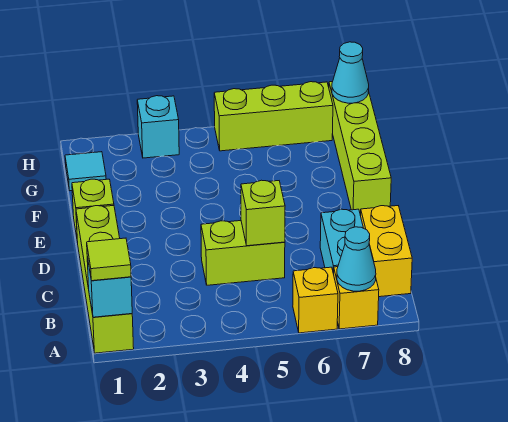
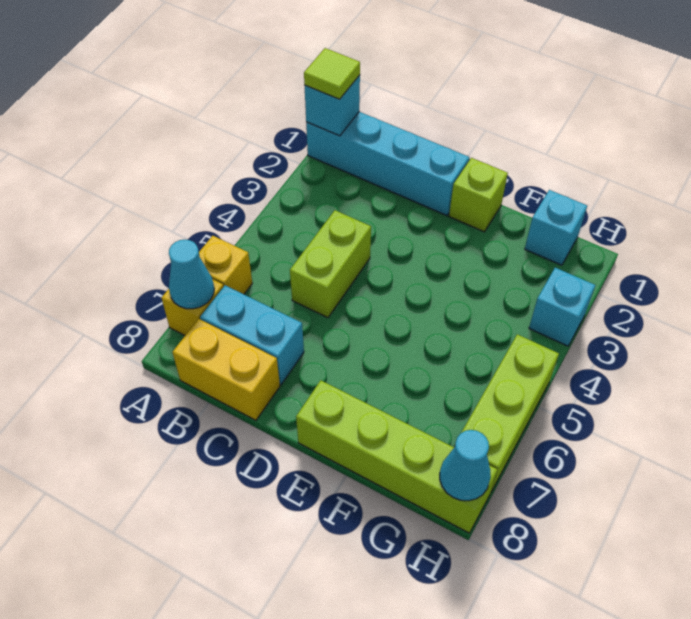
lime brick A1:D1 level 1 -> cyan brick A1:D1 level 1
lime brick C5 level 2 -> none
cyan tile G1 level 1 -> cyan brick G1 level 1

